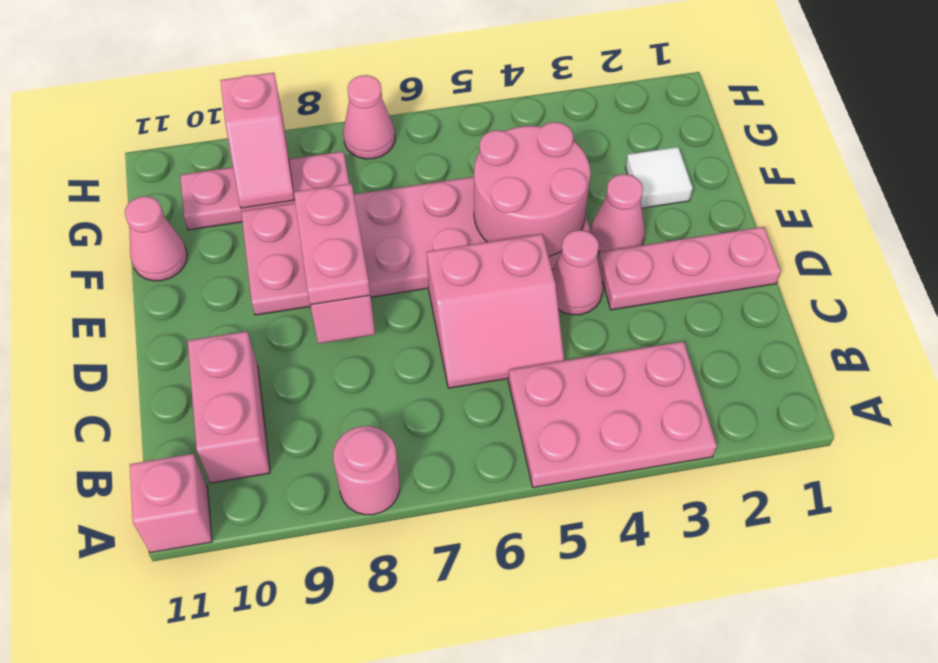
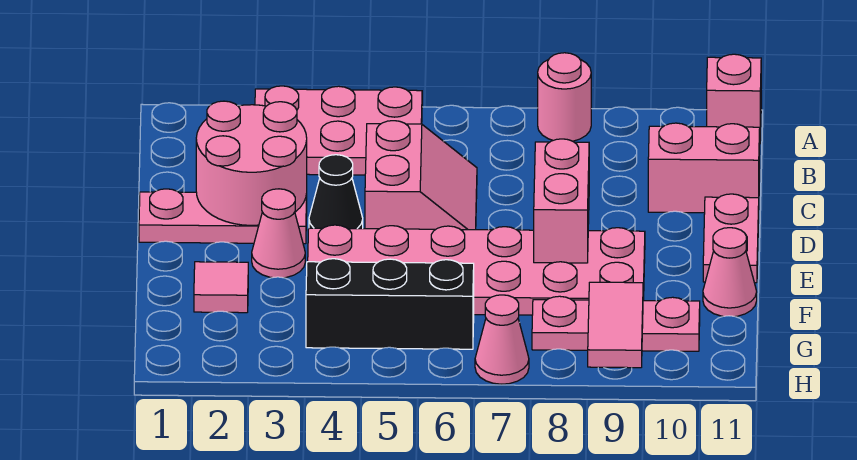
pink brick B10:C10 level 1 -> pink brick C10:C11 level 1
pink slope C5:D6 level 1 top D -> pink slope C5:D6 level 1 top 5
pink cone D4 level 1 -> black cone D4 level 1
pink plate D8:E8 level 3 -> pink plate D11:E11 level 1
pink round brick E4:F5 level 2 -> pink round brick C2:D3 level 2
white tile F2 level 1 -> pink tile F2 level 1
none -> black brick G4:G6 level 1
pink slope G9:H9 level 2 top H -> pink tile G9:H9 level 2

